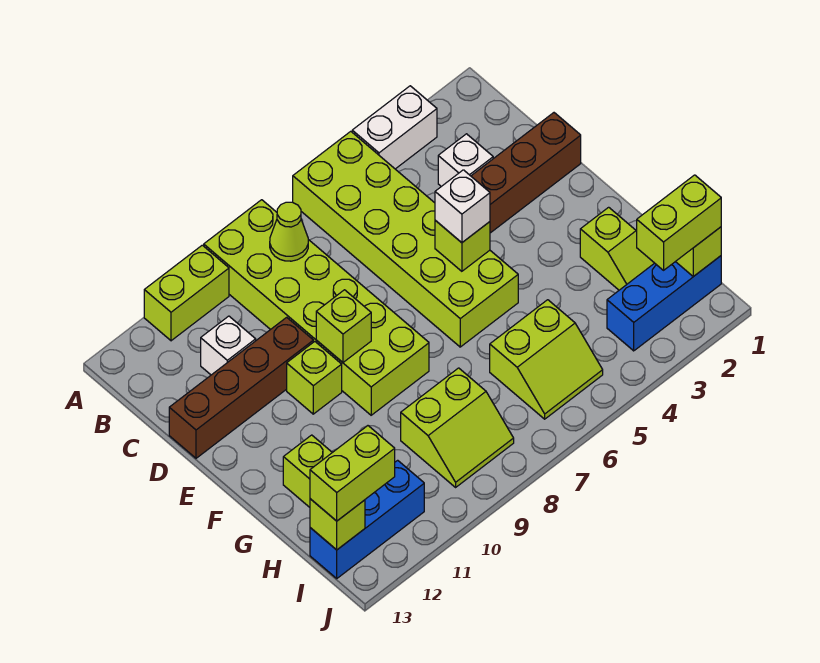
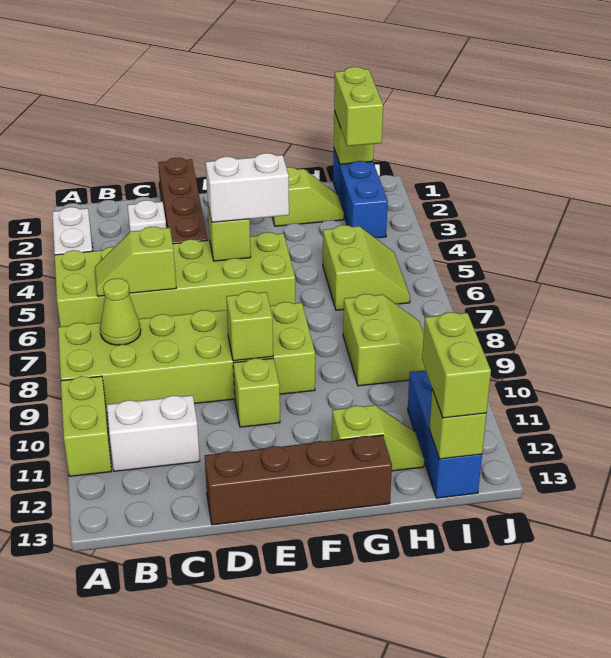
none -> lime slope B6:C6 level 2 top C
white brick C11 level 1 -> white brick B11:C11 level 1
brown brick D10:D13 level 1 -> brown brick D13:G13 level 1
white brick E5 level 3 -> white brick E5:F5 level 3

